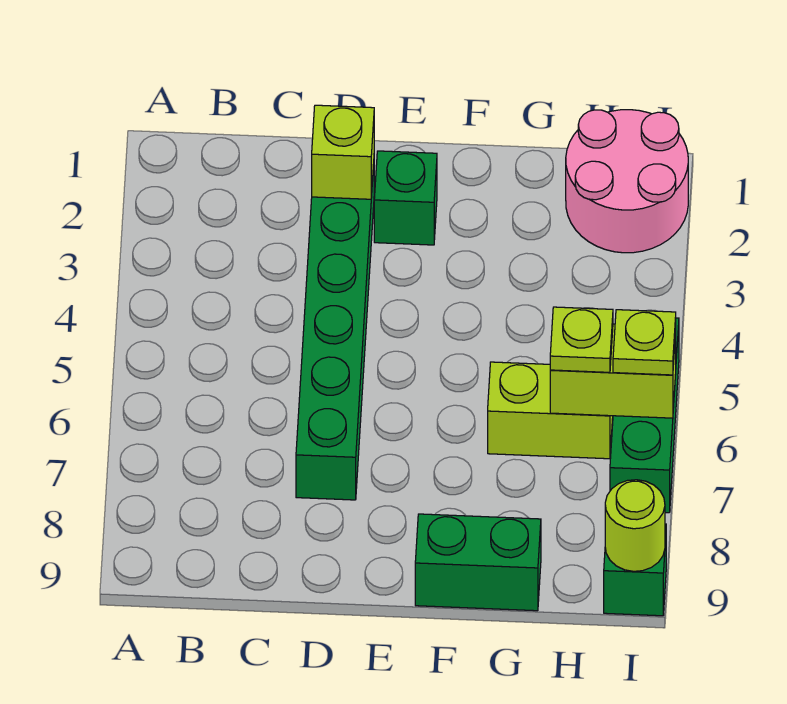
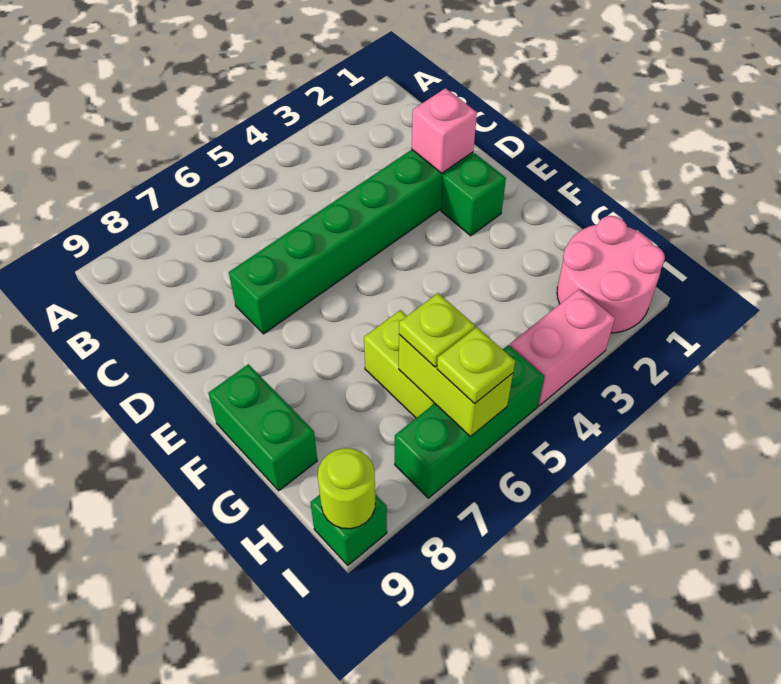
lime brick D2 level 2 -> pink brick D2 level 2
none -> pink brick I3:I4 level 1

